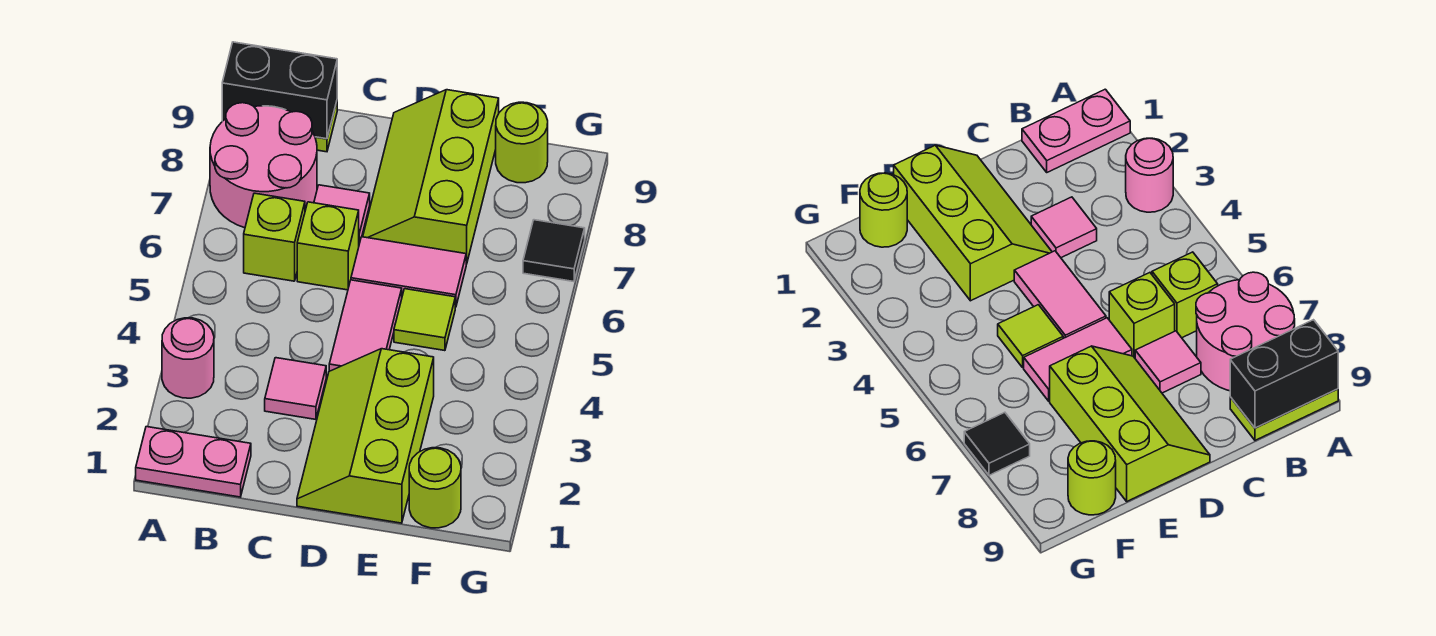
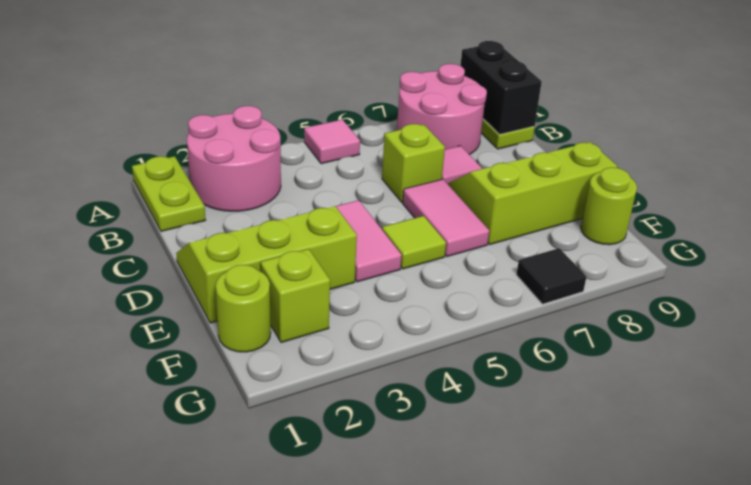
pink plate A1:B1 level 1 -> lime plate A1:B1 level 1
pink round brick A3 level 1 -> pink round brick A2:B3 level 1
lime brick B6 level 1 -> lime brick F2 level 1
pink tile C3 level 1 -> pink tile A5 level 1
pink tile D4:D5 level 1 -> pink tile D4:E4 level 1

